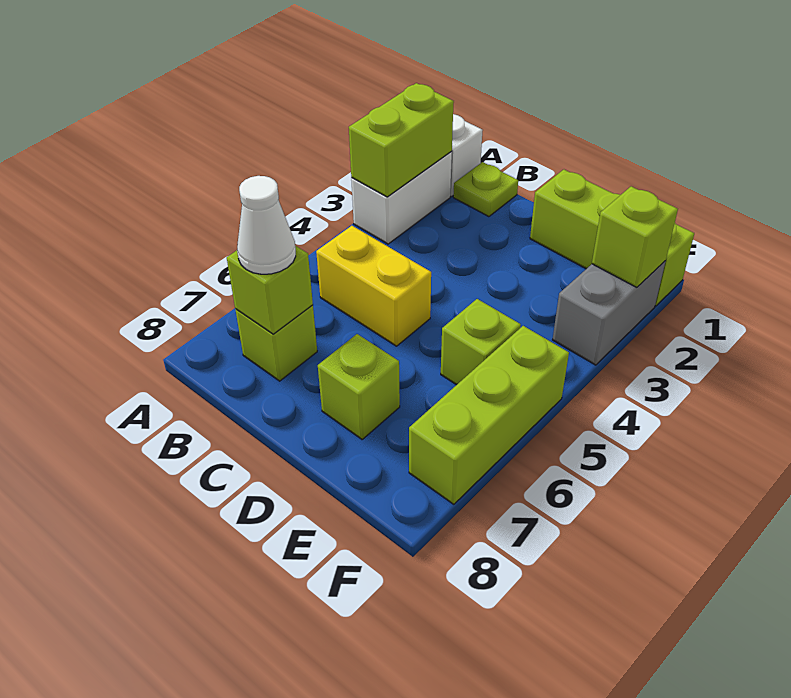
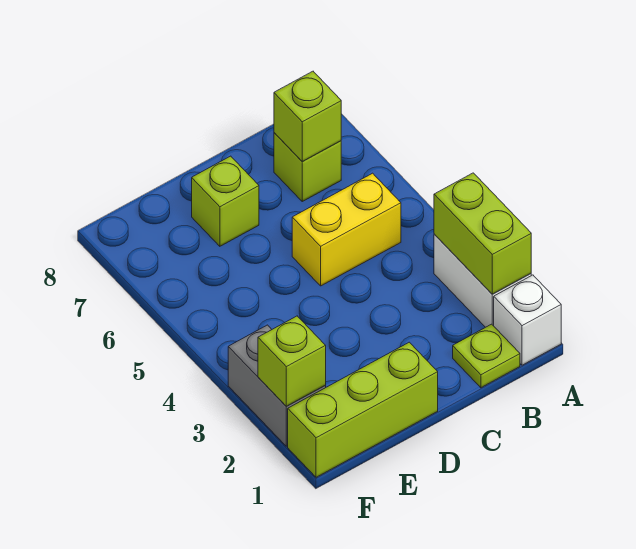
white cone B7 level 3 -> none
lime brick E5 level 1 -> none
lime brick F5:F7 level 1 -> none

